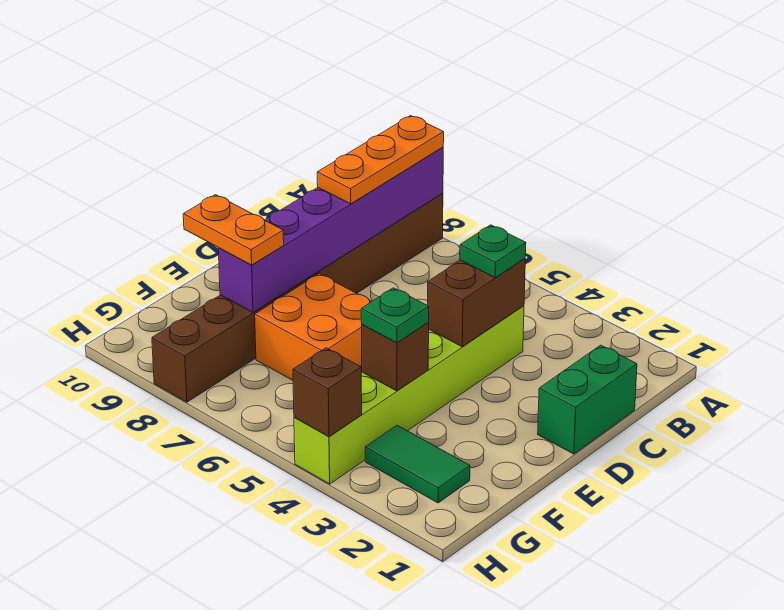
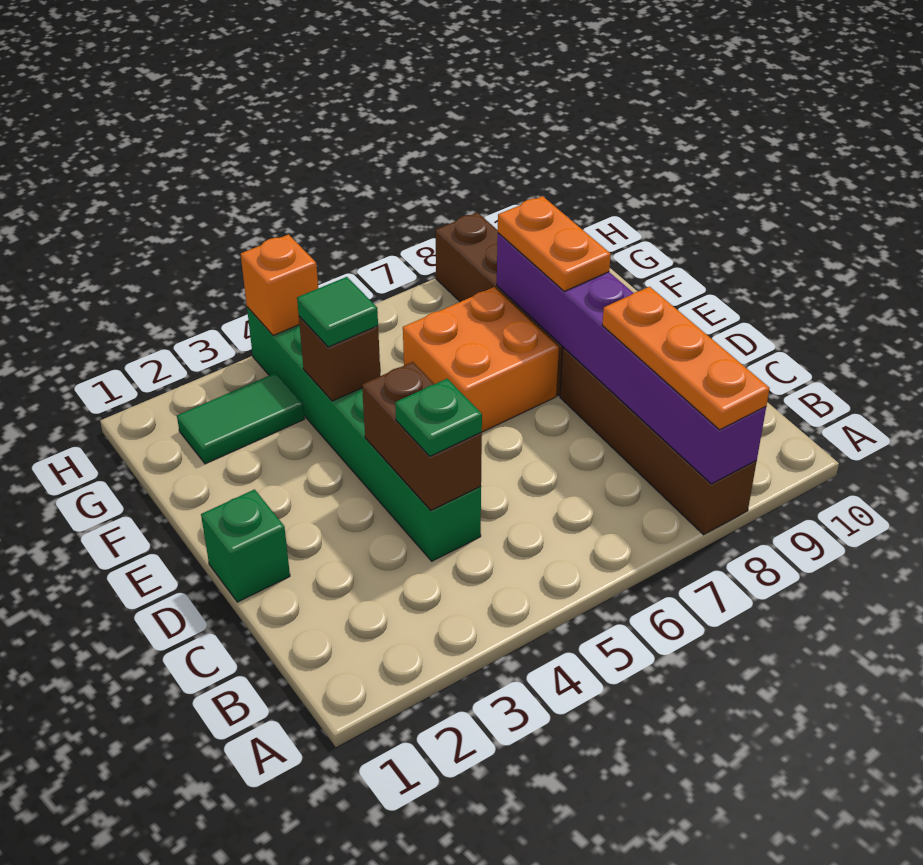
green brick C1:D1 level 1 -> green brick D1 level 1
lime brick C4:H4 level 1 -> green brick C4:H4 level 1
green plate F4 level 3 -> green tile F4 level 3
orange plate F8:F9 level 3 -> orange plate E8:F8 level 3
brown brick H4 level 2 -> orange brick H4 level 2

